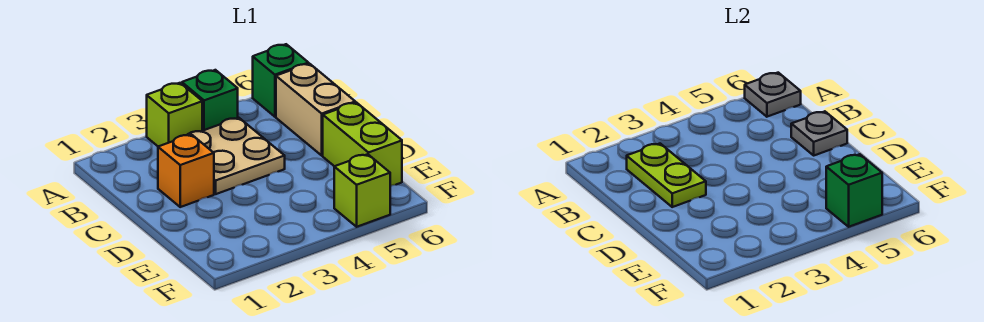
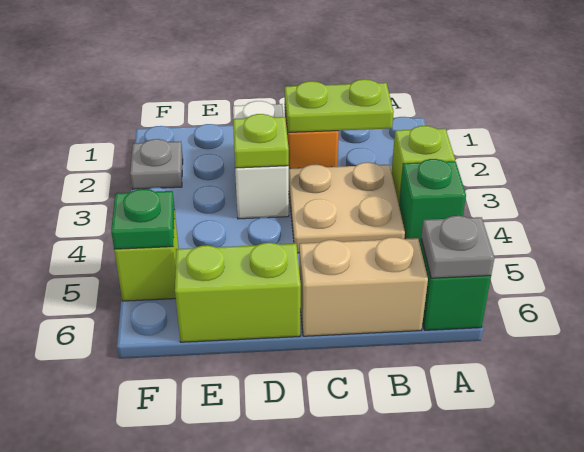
grey plate C6 level 2 -> grey plate F2 level 1
none -> white brick D2:D3 level 1
none -> lime plate D3 level 2
green brick F5 level 2 -> green plate F5 level 2

